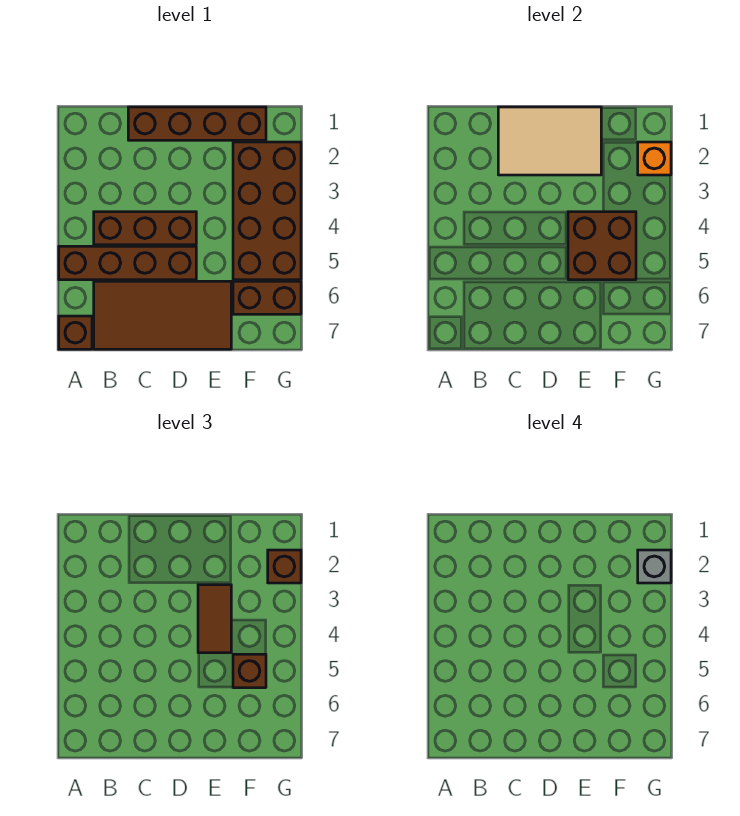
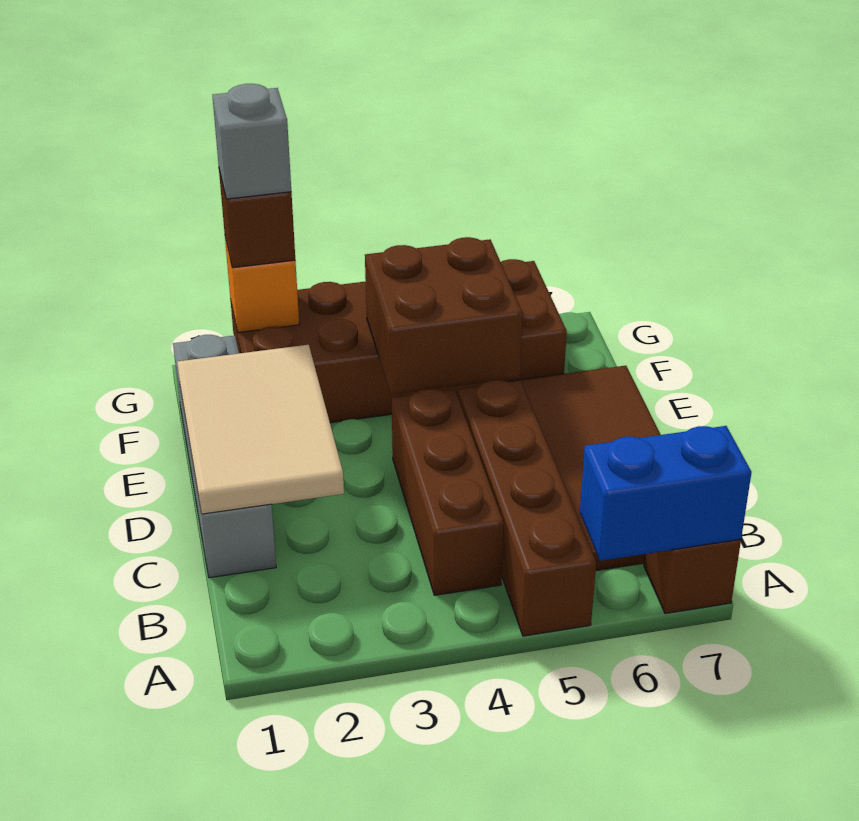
none -> blue brick A6:A7 level 2
brown brick C1:F1 level 1 -> grey brick C1:F1 level 1
brown tile E3:E4 level 3 -> none
brown brick F5 level 3 -> none

